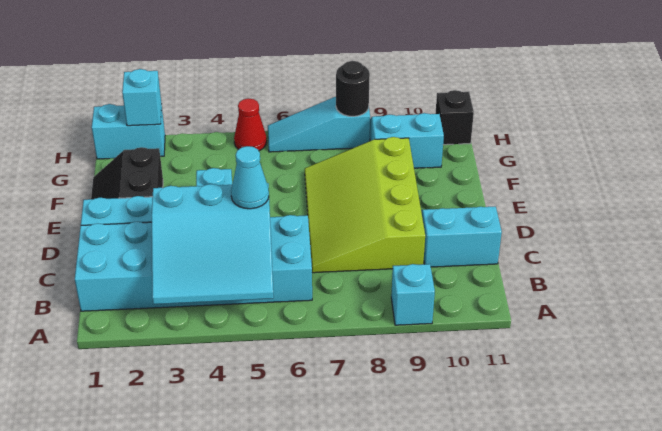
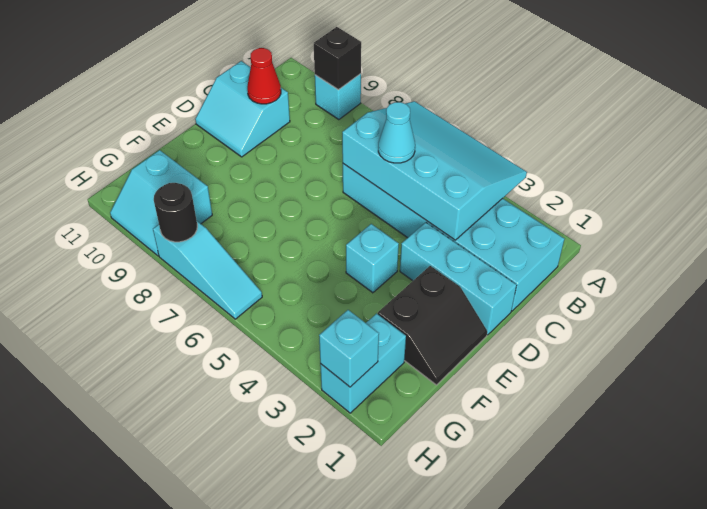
cyan slope A3:C5 level 2 top C -> cyan slope A3:C6 level 2 top C
lime slope C7:F9 level 1 top 9 -> none
cyan brick H1:H2 level 1 -> cyan brick G2:H2 level 1
red cone H5 level 1 -> red cone C10 level 2
black brick H11 level 1 -> black brick A9 level 2

